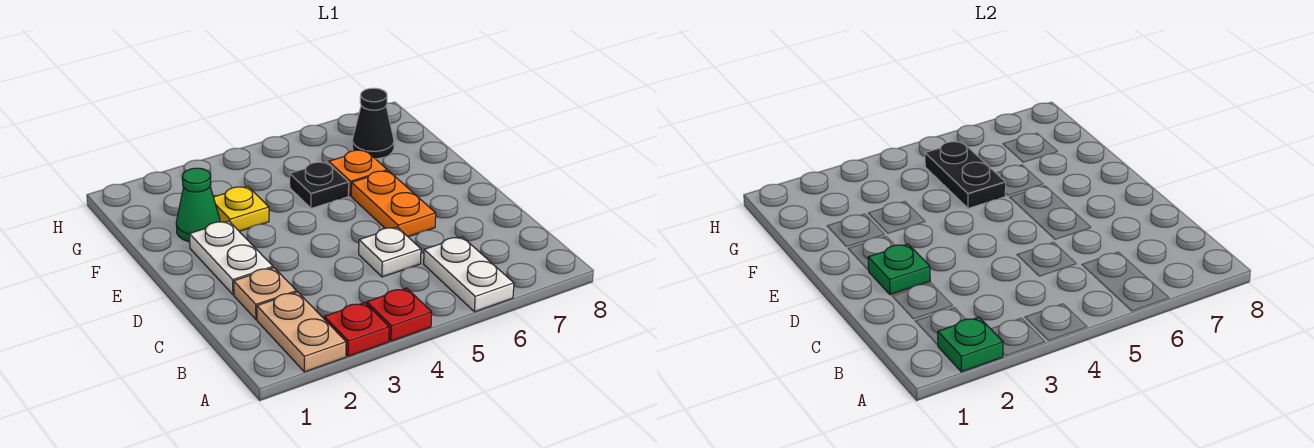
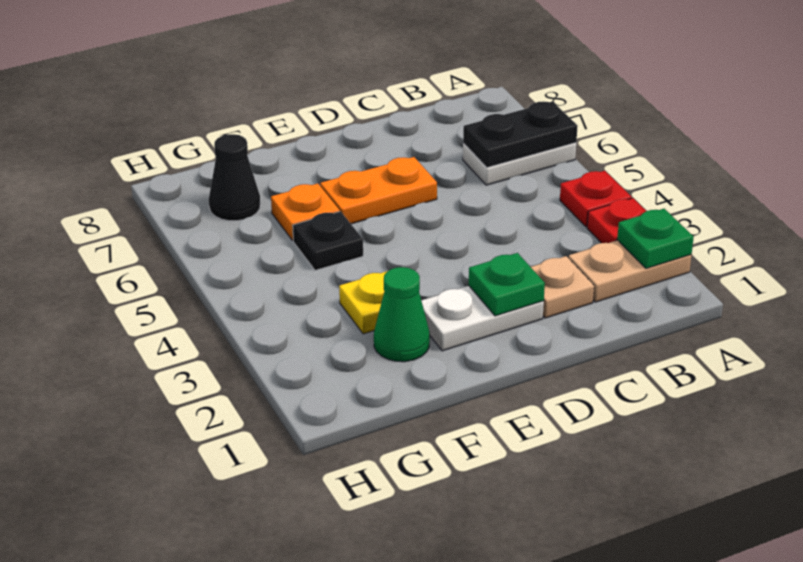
white plate C5 level 1 -> none
black plate F5:G5 level 2 -> black plate A6:B6 level 2

